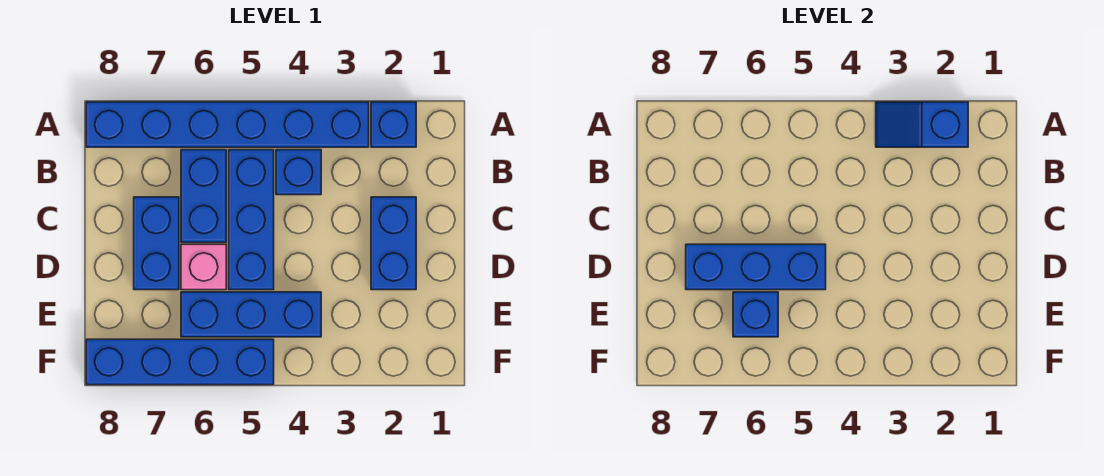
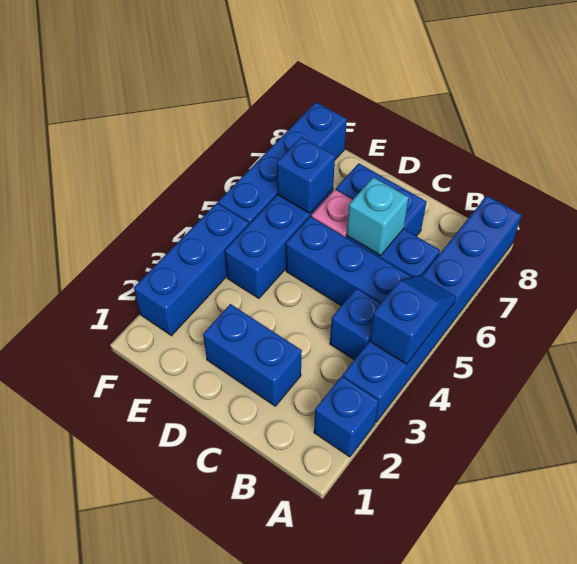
blue slope A2:A3 level 2 top 2 -> blue slope A4:A5 level 2 top 4
none -> cyan brick C6 level 2
blue brick D5:D7 level 2 -> blue brick F2:F4 level 1

